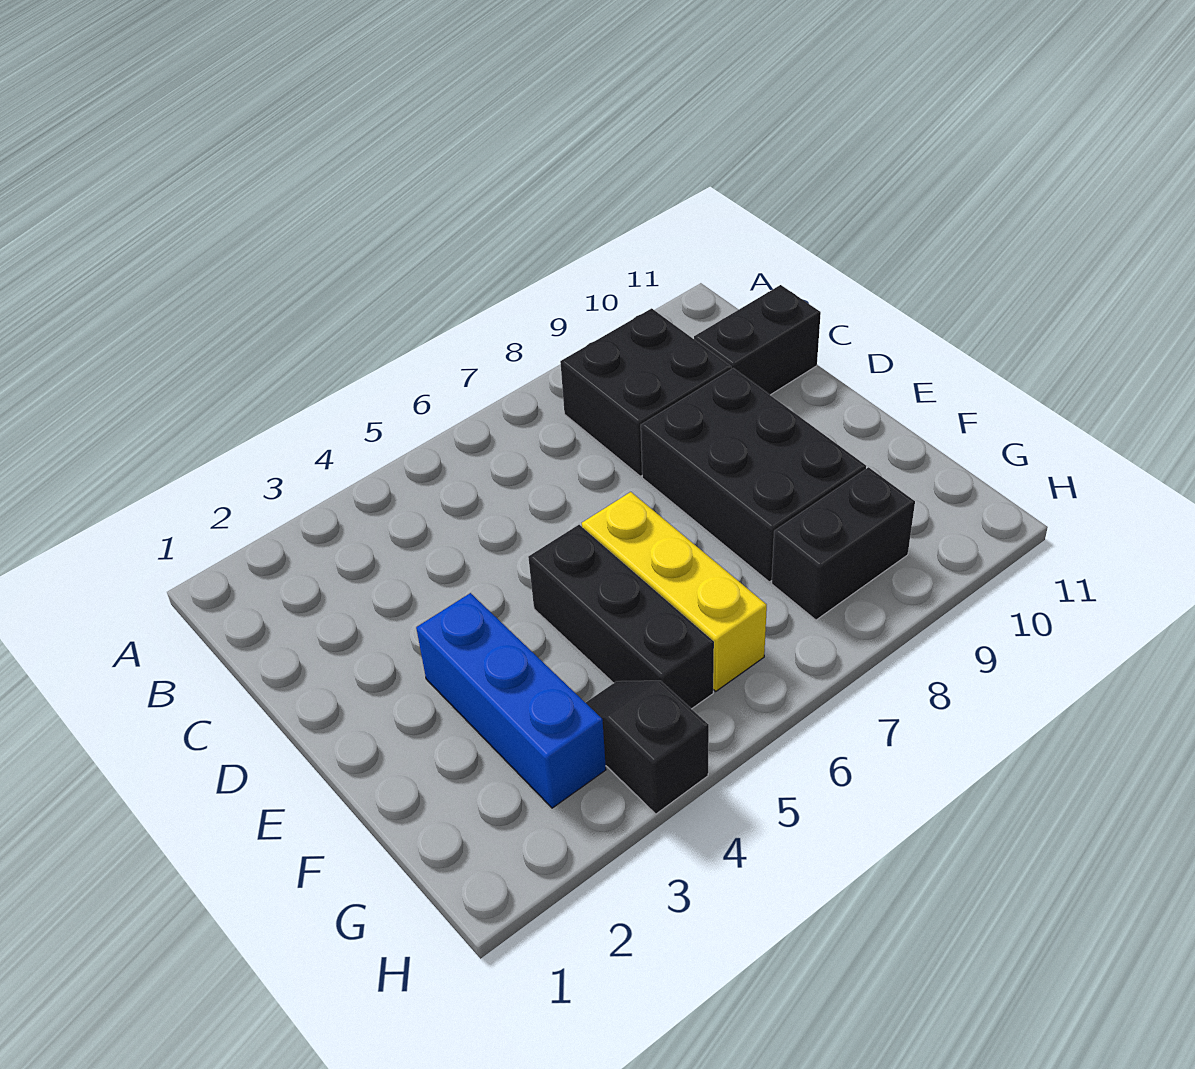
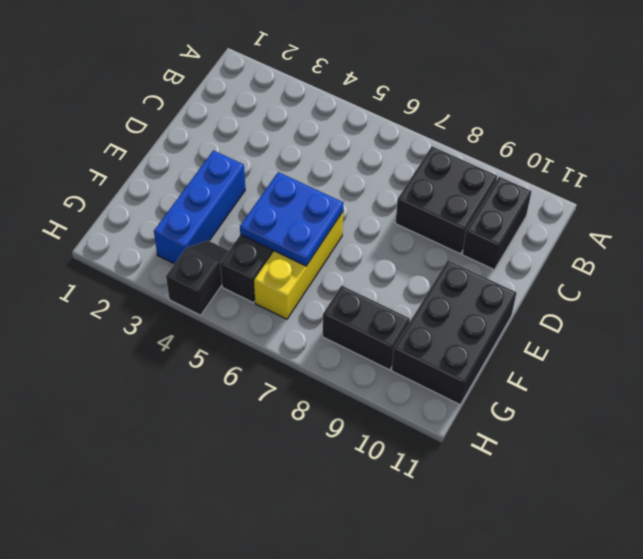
black brick C10:C11 level 1 -> black brick B10:C10 level 1
black brick D8:F9 level 1 -> black brick E10:G11 level 1
none -> blue plate E5:F6 level 2

